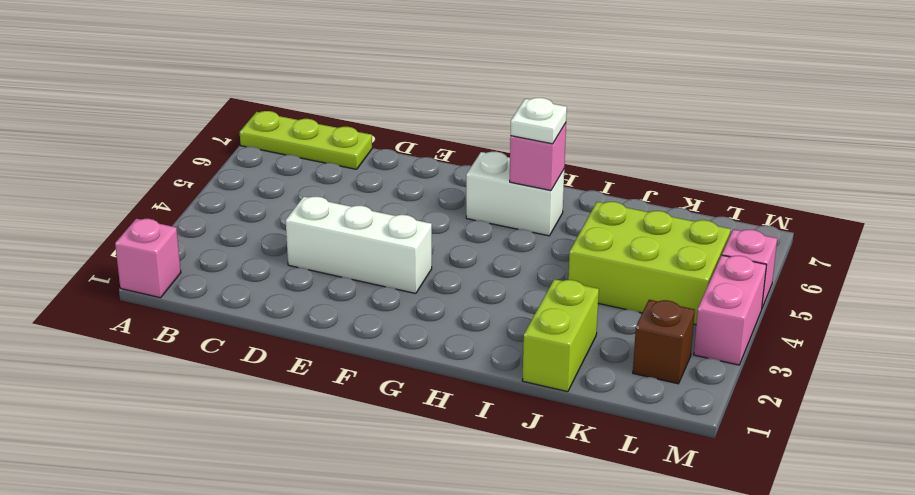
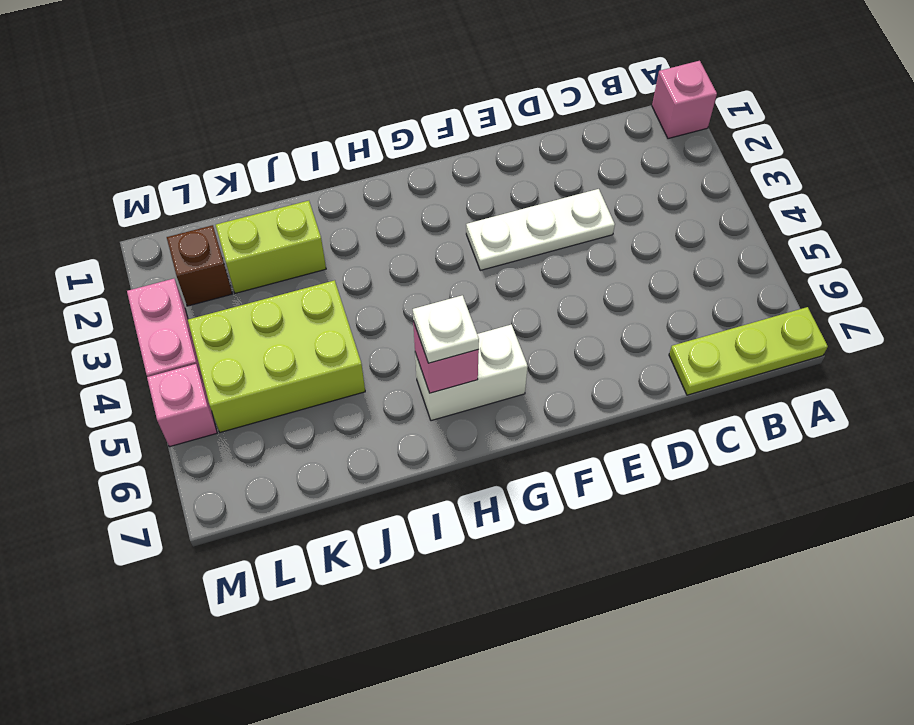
white brick D3:F3 level 1 -> white plate D3:F3 level 1
lime brick J1:J2 level 1 -> lime brick J2:K2 level 1

